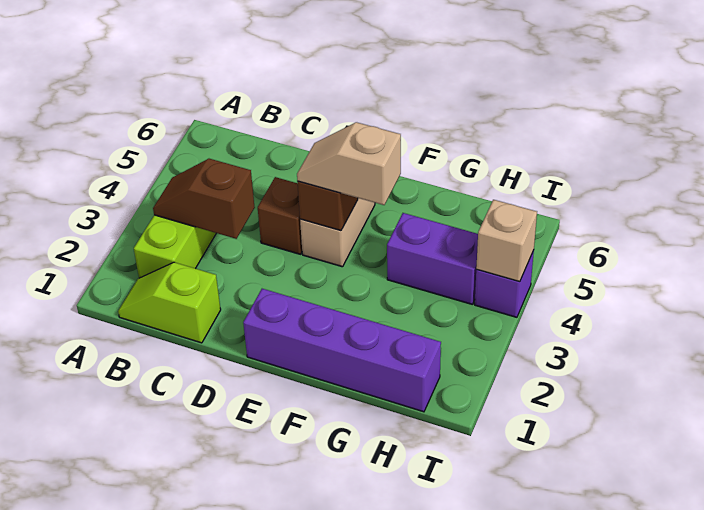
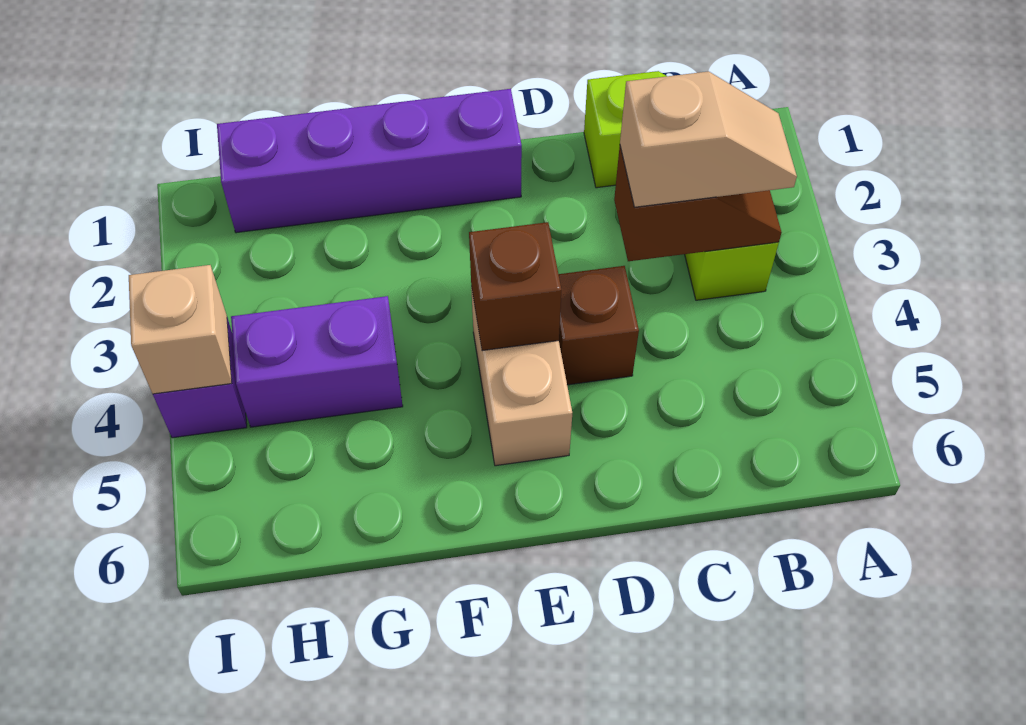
tan slope E4:F4 level 3 top F -> tan slope B3:C3 level 3 top C

